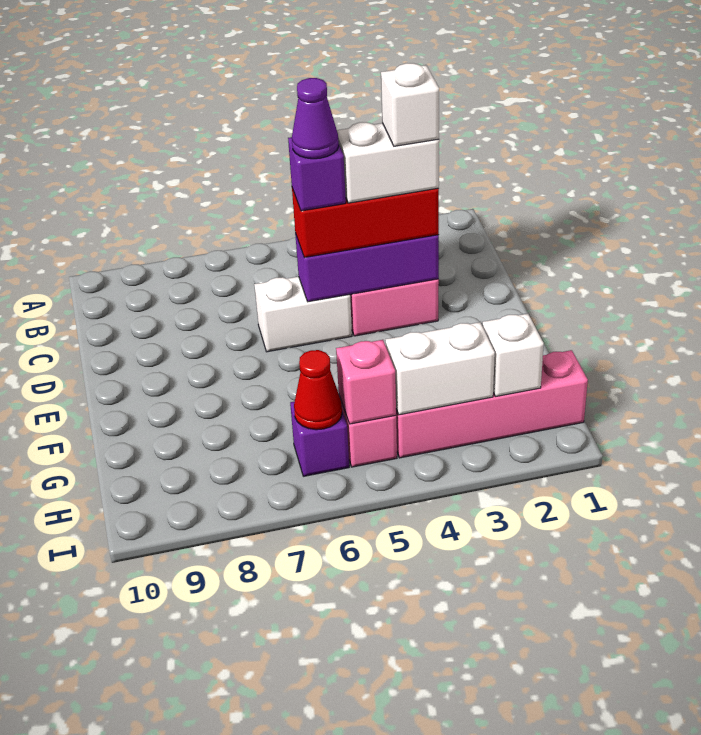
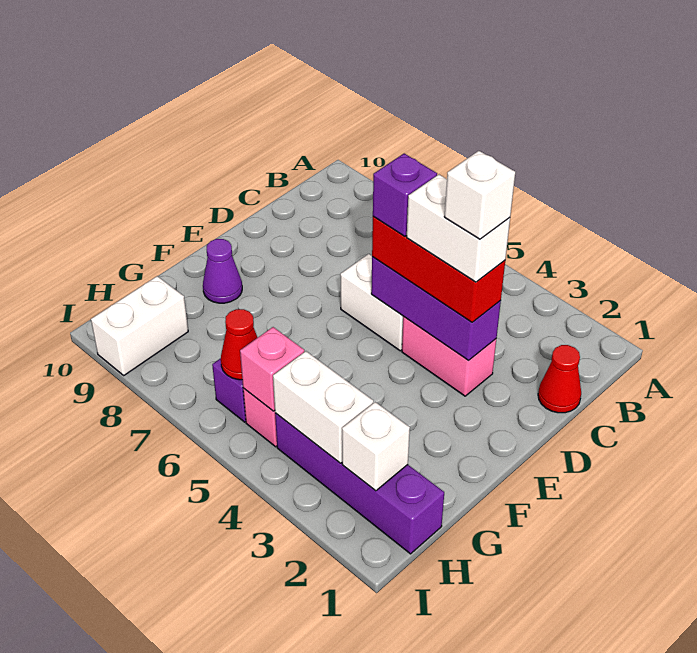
none -> red cone C1 level 1
purple cone D5 level 5 -> purple cone F9 level 1
pink brick H1:H4 level 1 -> purple brick H1:H4 level 1
none -> white brick H9:I9 level 1

